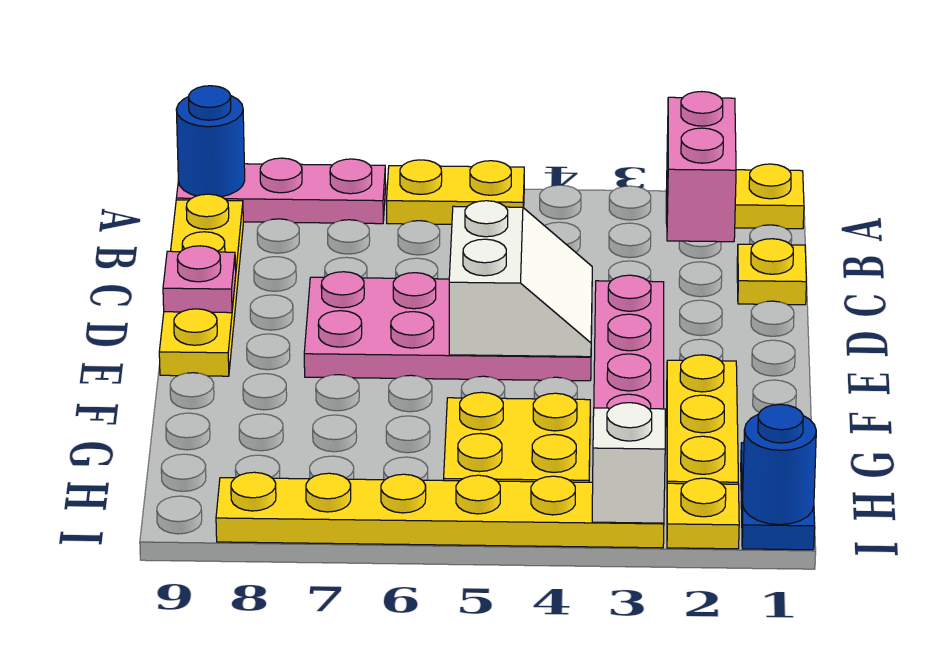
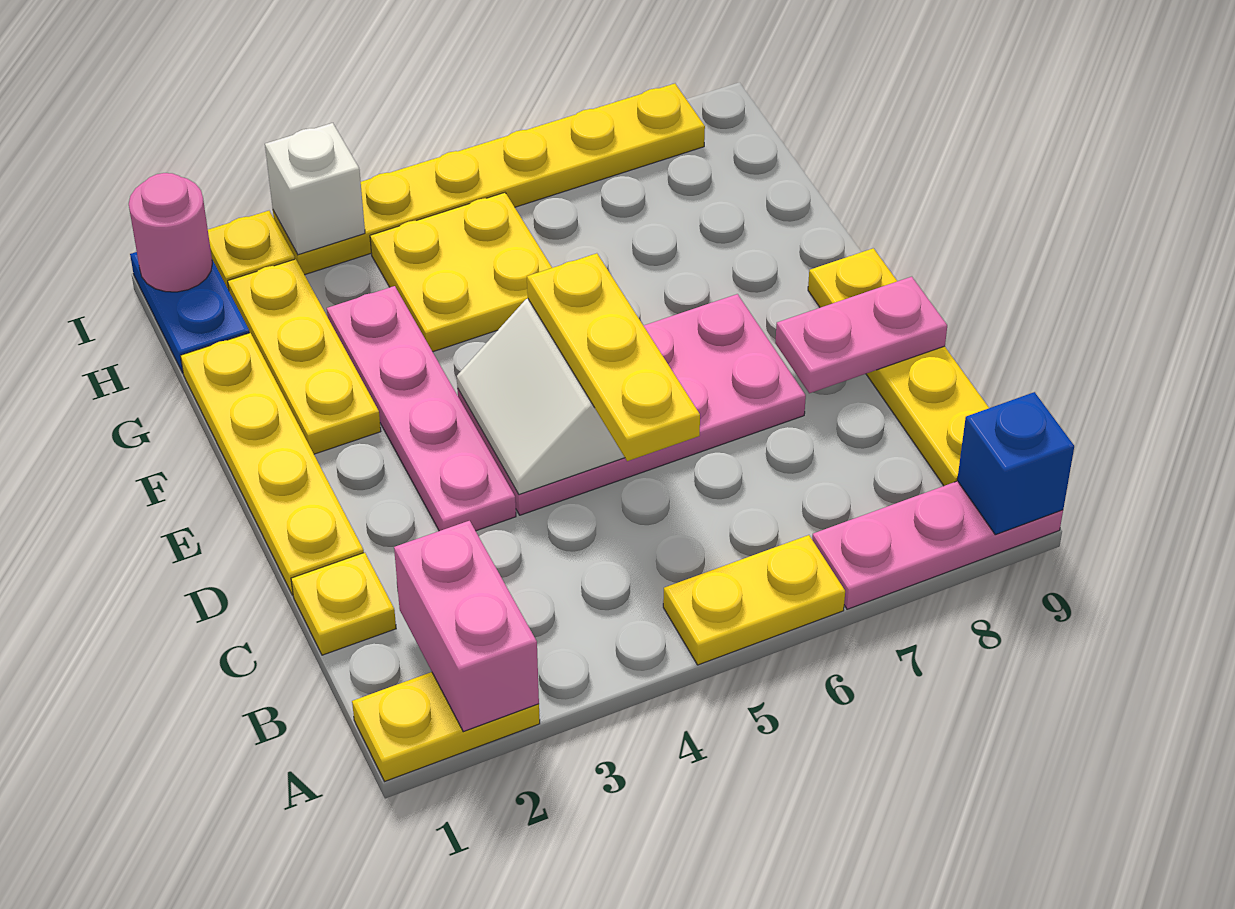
blue round brick A9 level 2 -> blue brick A9 level 2
none -> yellow plate C5:E5 level 3
none -> yellow plate D1:G1 level 1
pink plate D9 level 2 -> pink plate D8:D9 level 2
blue round brick I1 level 2 -> pink round brick I1 level 2

